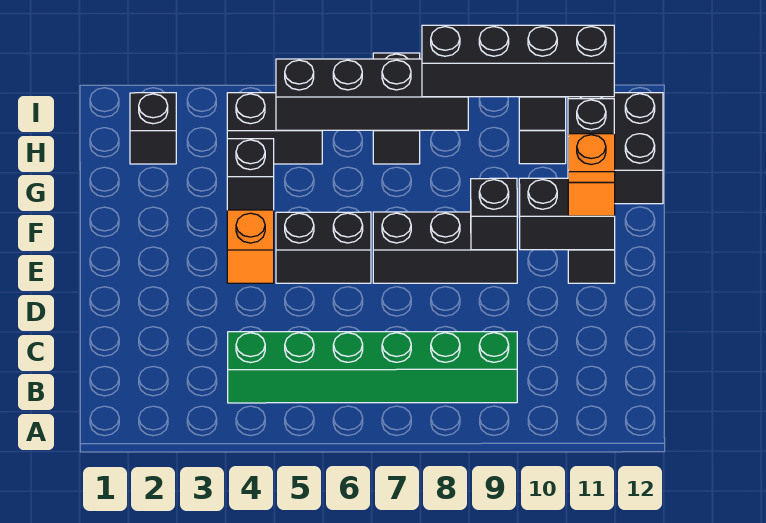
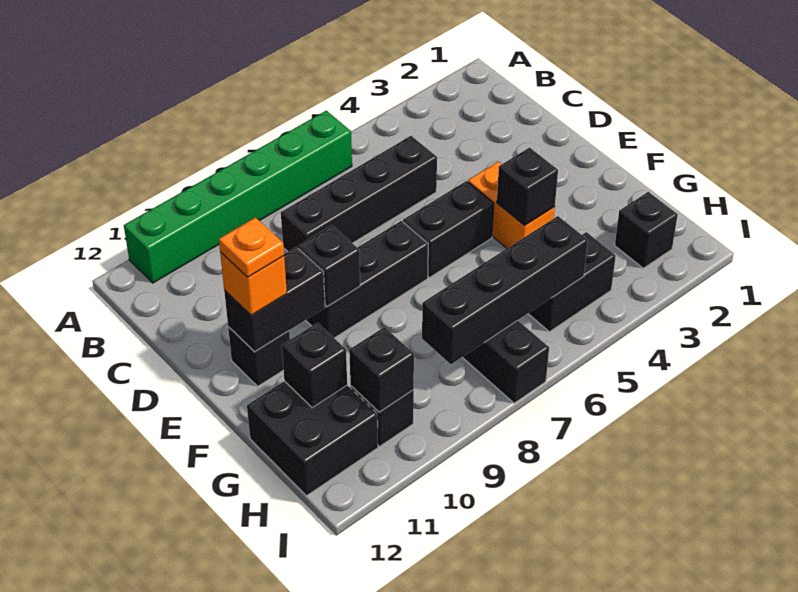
green brick B4:B9 level 1 -> green brick A6:A11 level 1
black brick H8:H11 level 3 -> black brick C5:C8 level 1

